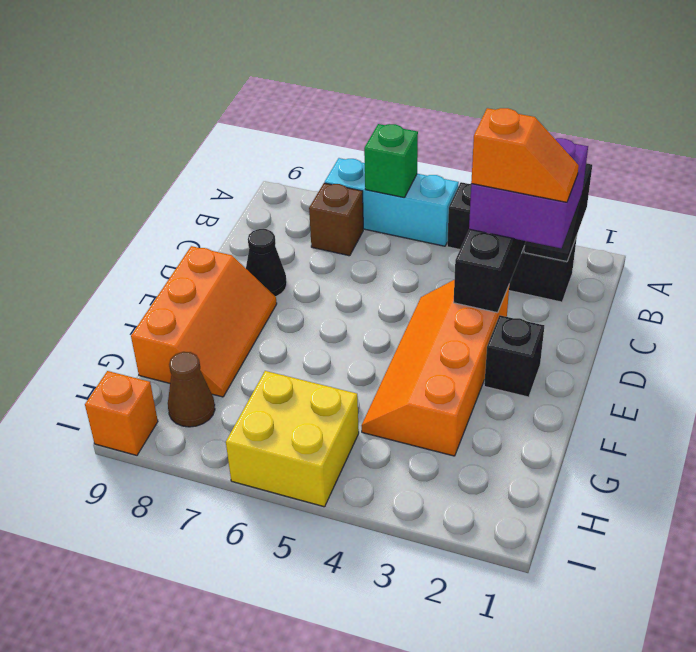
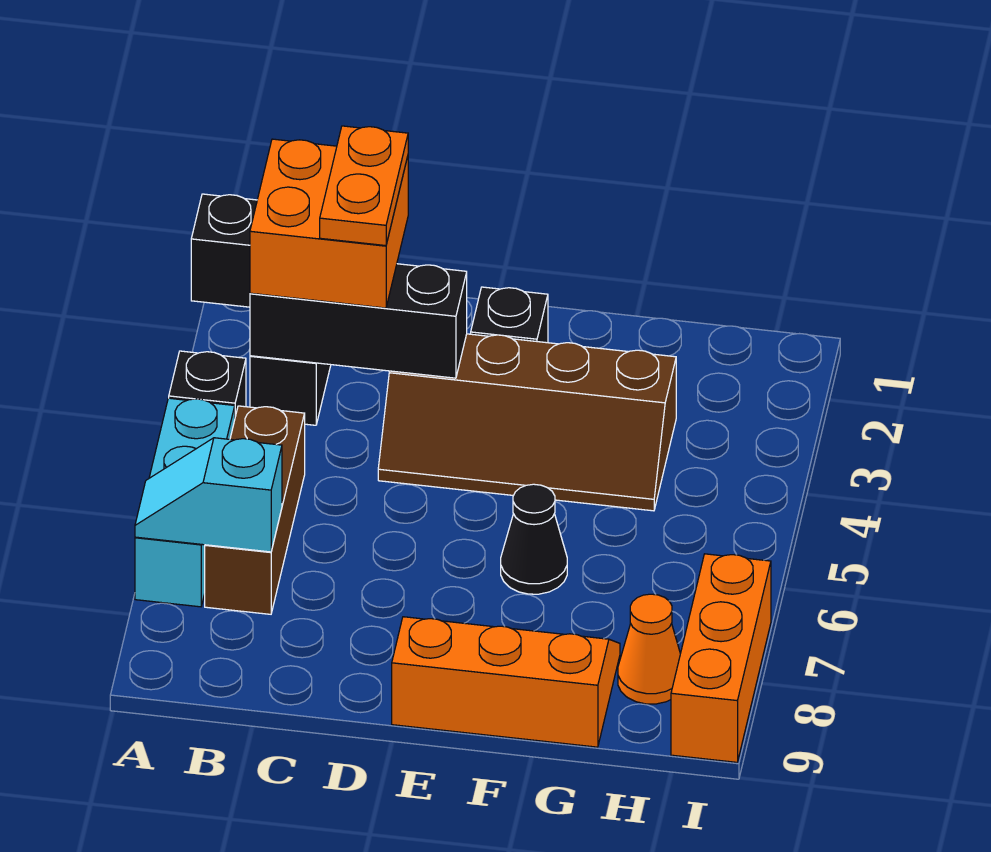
green brick A6 level 2 -> none
none -> cyan slope A7:B7 level 2 top B
purple brick B2:C3 level 3 -> orange brick B2:C3 level 3
brown brick B7 level 1 -> brown brick B5:B7 level 1
orange slope C2:C3 level 4 top 3 -> orange plate C2:C3 level 4
orange slope D3:G4 level 1 top 3 -> brown slope D3:G4 level 1 top 3
black cone D8 level 1 -> black cone F6 level 1
yellow brick H5:I6 level 1 -> none
brown cone H8 level 1 -> orange cone H8 level 1
orange brick I9 level 1 -> orange brick I7:I9 level 1

